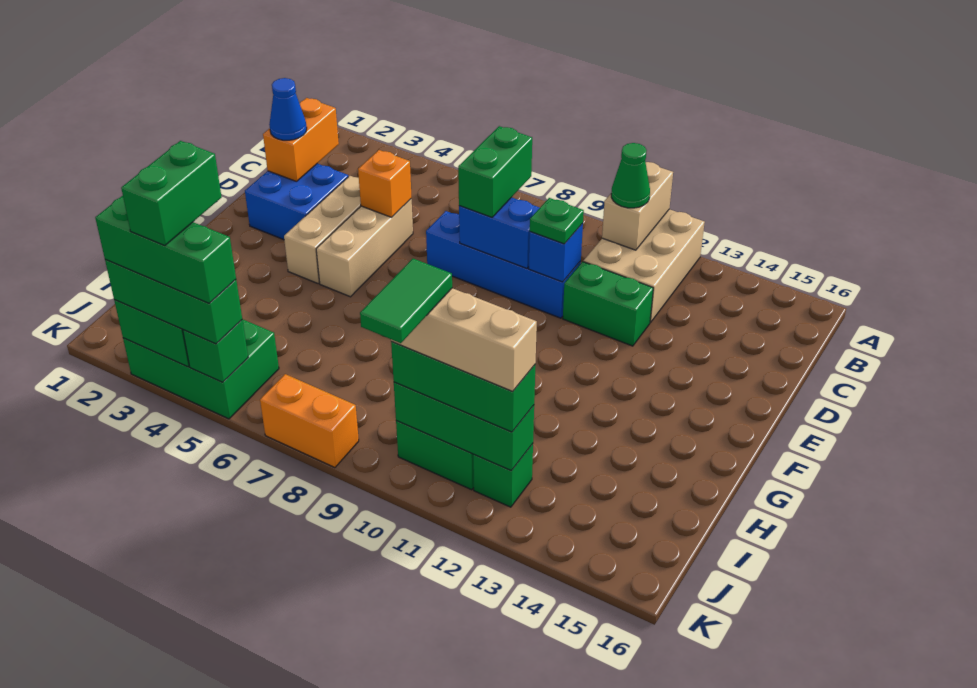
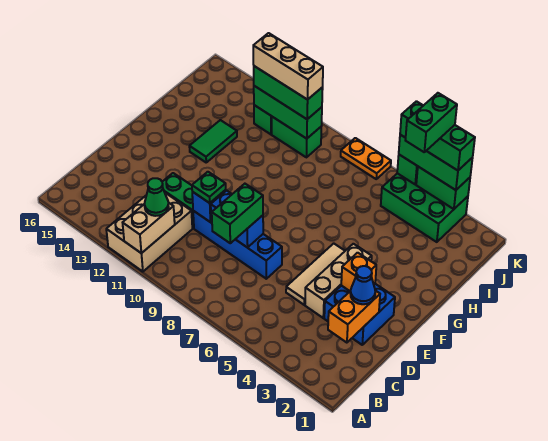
tan brick D5:F5 level 1 -> tan tile D5:F5 level 1
orange brick D5 level 2 -> orange brick E3 level 2
green tile J10:K10 level 5 -> green tile G13:H13 level 1
orange brick K7:K8 level 1 -> orange plate K7:K8 level 1

